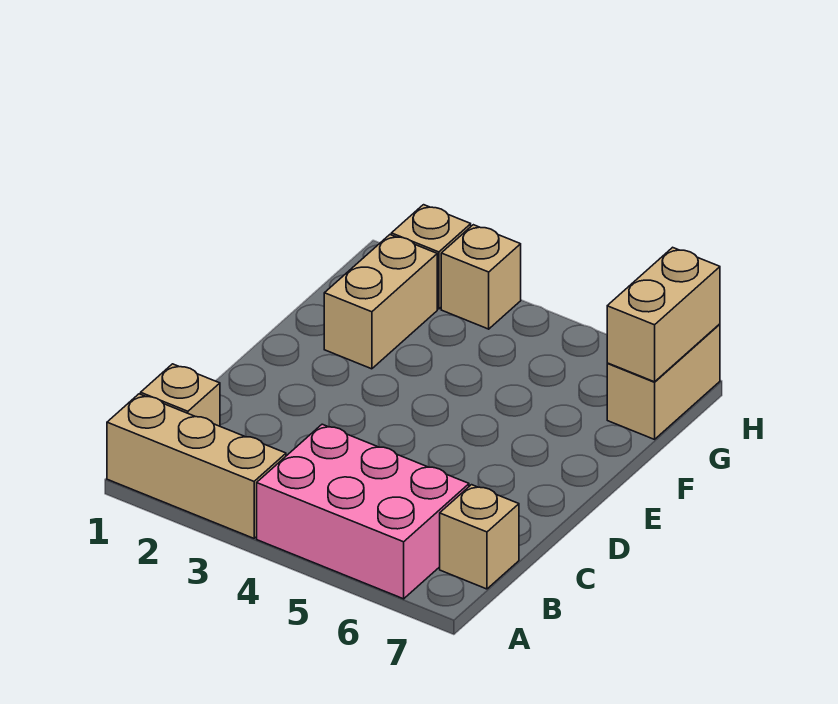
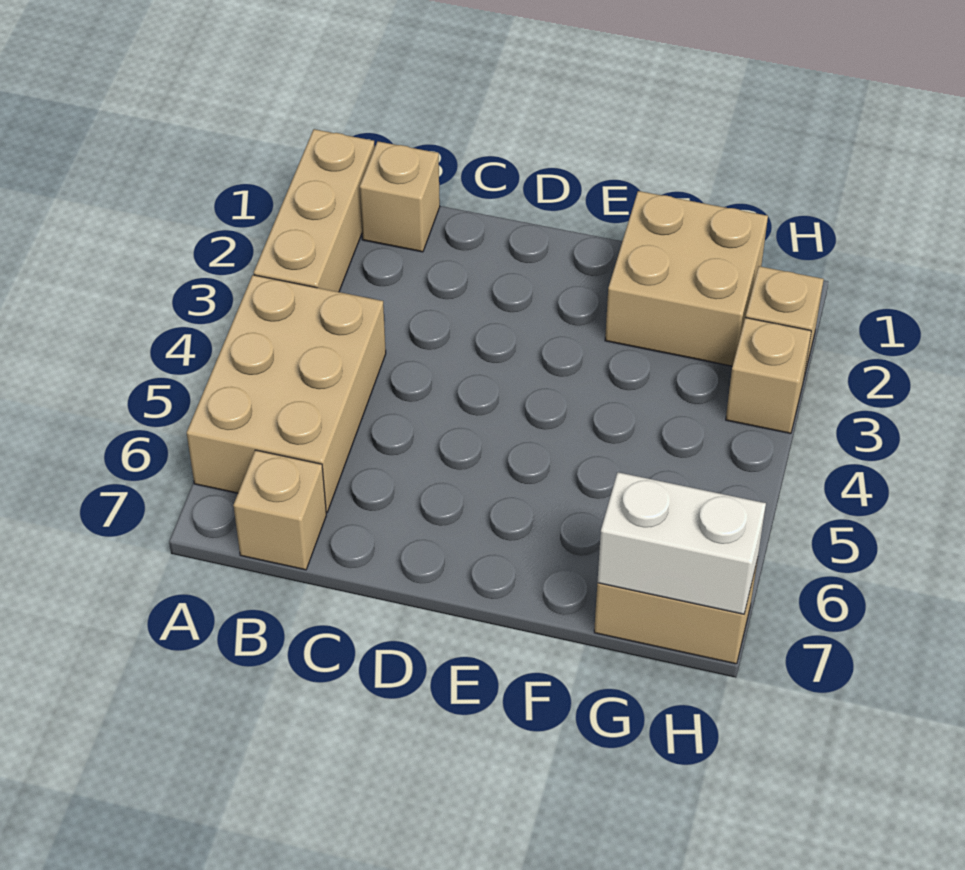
pink brick A4:B6 level 1 -> tan brick A4:B6 level 1
tan brick F2:G2 level 1 -> tan brick F1:G2 level 1
tan brick G7:H7 level 2 -> white brick G7:H7 level 2

